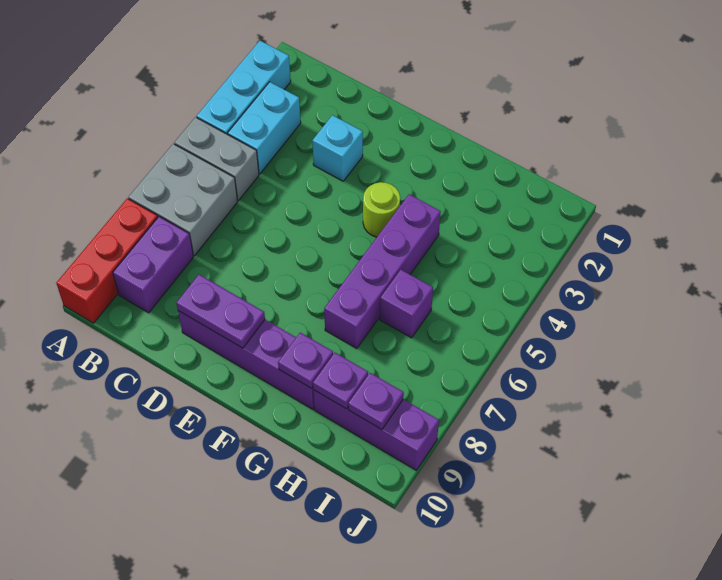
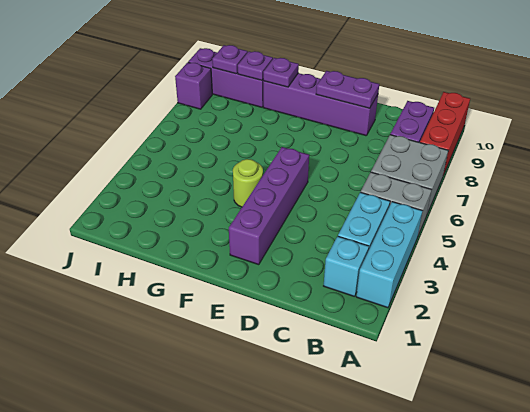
cyan brick D3 level 1 -> cyan brick B2 level 1
purple brick G4:G7 level 1 -> purple brick E2:E5 level 1
purple brick H6 level 1 -> purple brick J8 level 1

